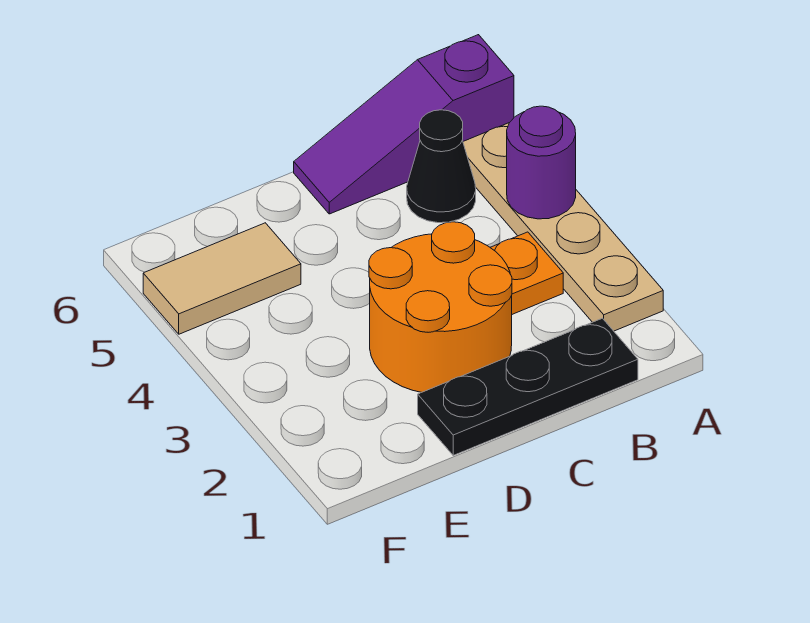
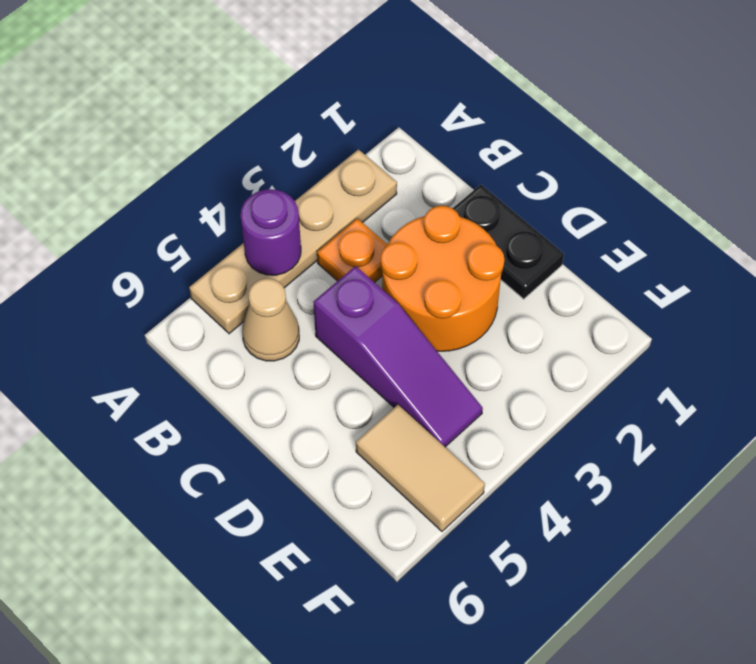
purple slope A6:C6 level 1 top A -> purple slope C4:E4 level 1 top C
black plate B1:D1 level 1 -> black plate C1:D1 level 1
black cone B5 level 1 -> tan cone B5 level 1

